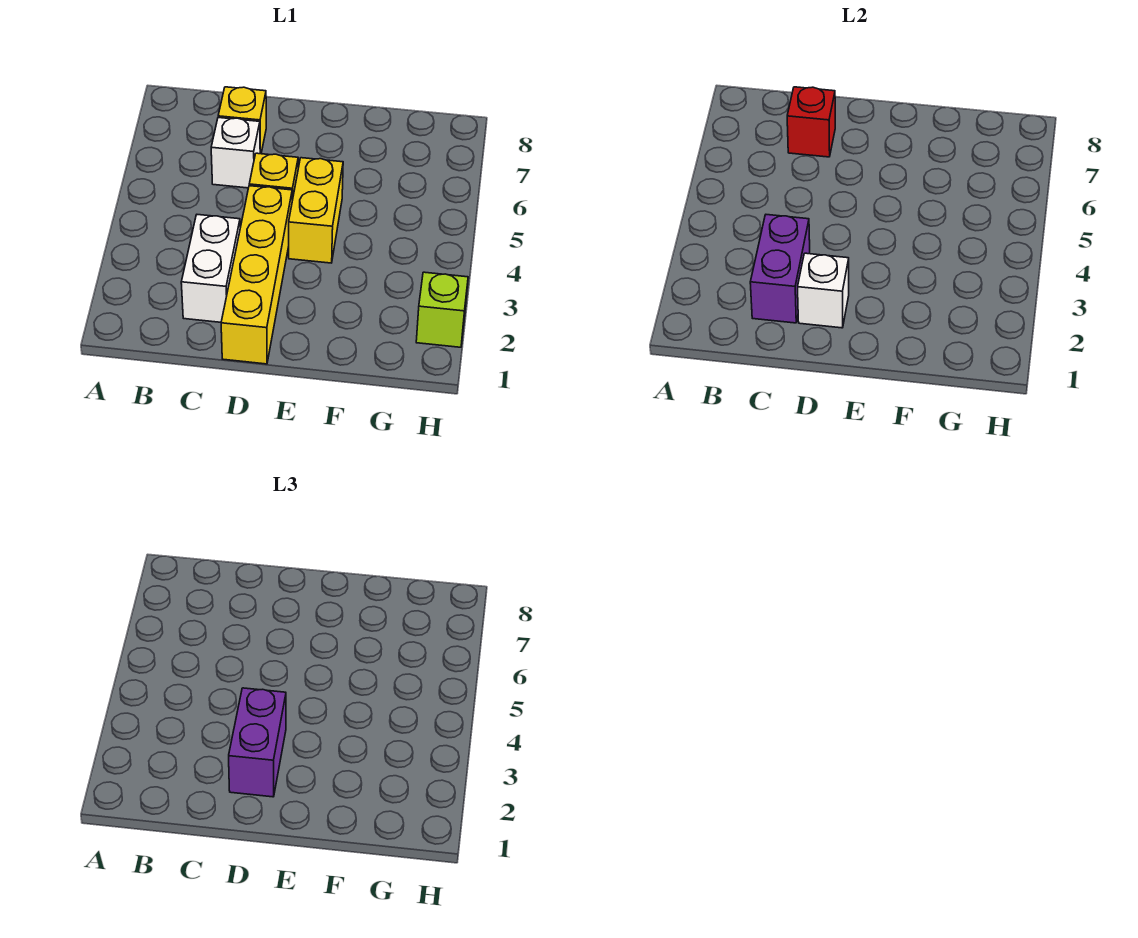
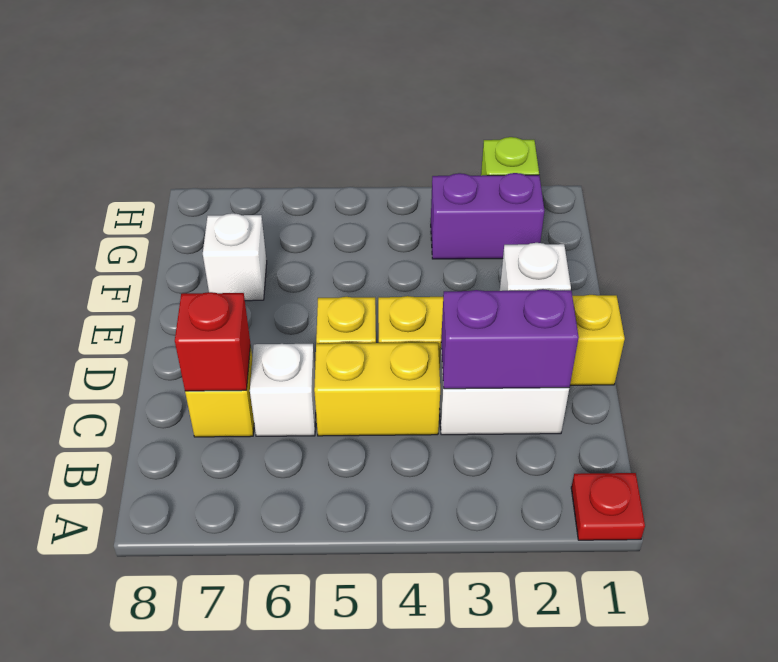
none -> red plate A1 level 1
purple brick D2:D3 level 3 -> purple brick G2:G3 level 1
yellow brick E4:E5 level 1 -> yellow brick C4:C5 level 1
none -> white brick F7 level 1

